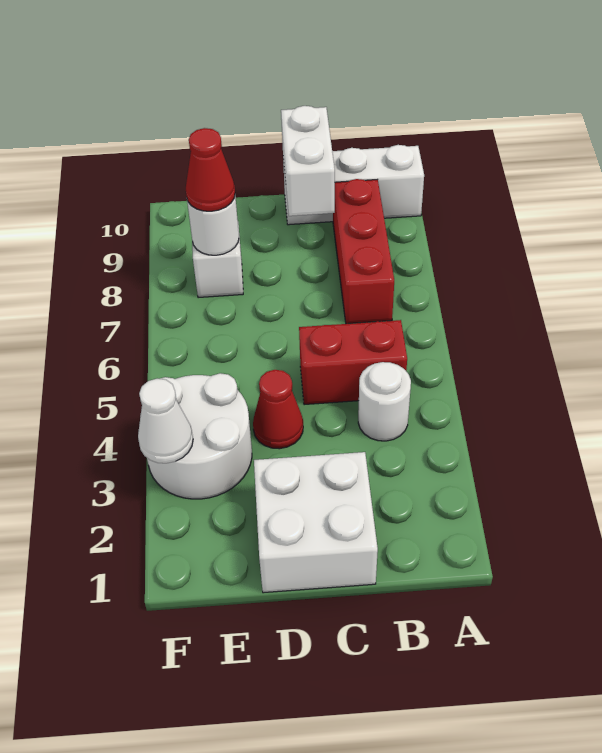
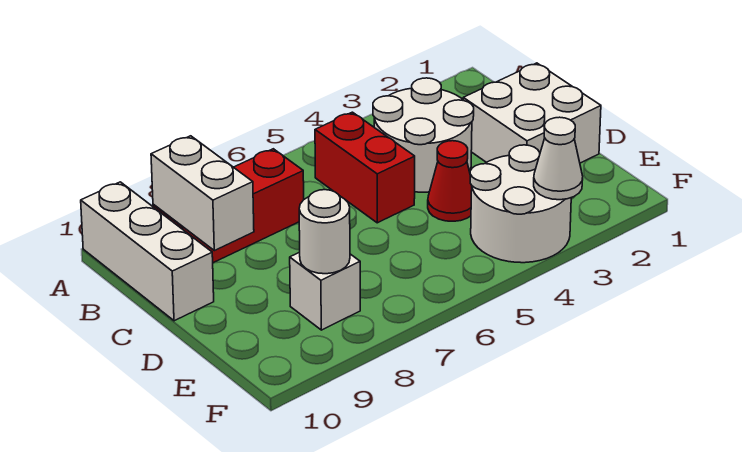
white round brick B4 level 1 -> white round brick B3:C4 level 1
white brick C9:C10 level 2 -> white brick B9:C9 level 2
red cone E8 level 3 -> none

